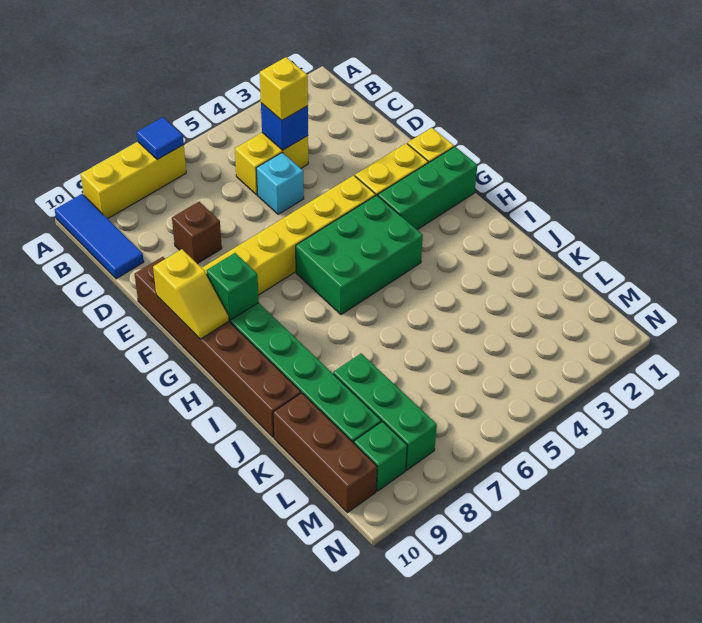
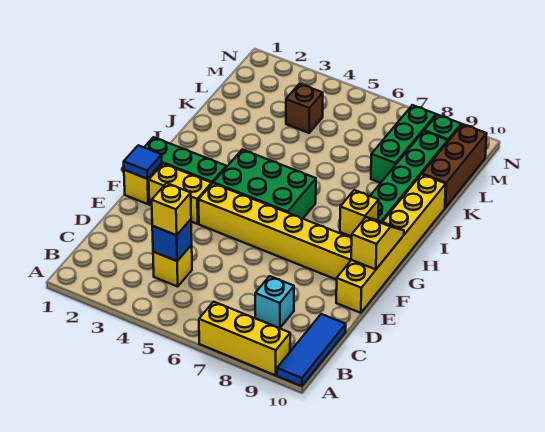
blue tile A7 level 2 -> blue tile F1 level 2
yellow brick C4:C5 level 1 -> yellow brick C4 level 1
cyan brick D5 level 1 -> cyan brick C8 level 1
brown brick D8 level 1 -> brown brick L4 level 1
brown brick E10:J10 level 1 -> yellow brick E10:J10 level 1
green brick G9 level 2 -> yellow brick G9 level 2

